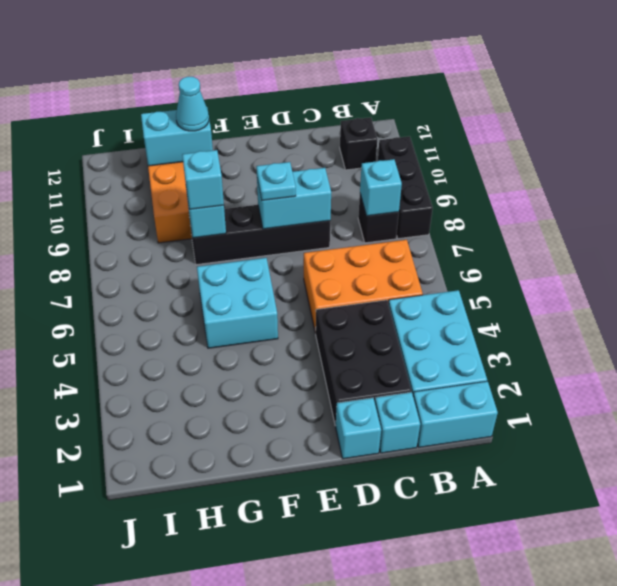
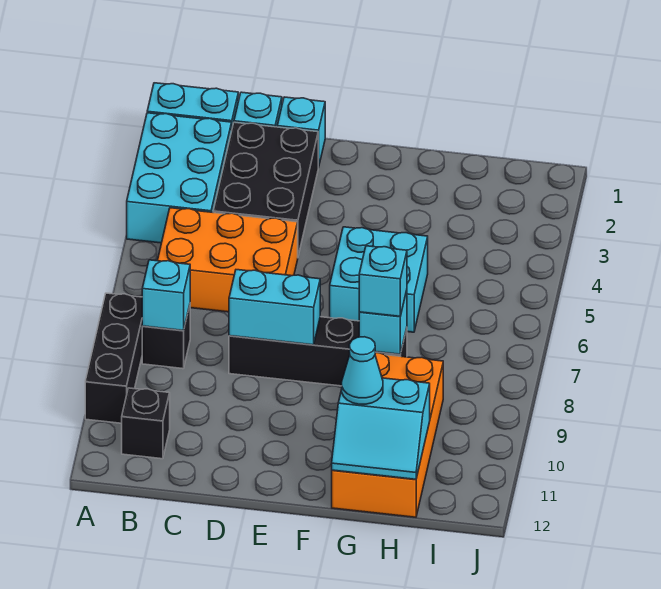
cyan plate E8 level 3 -> none

